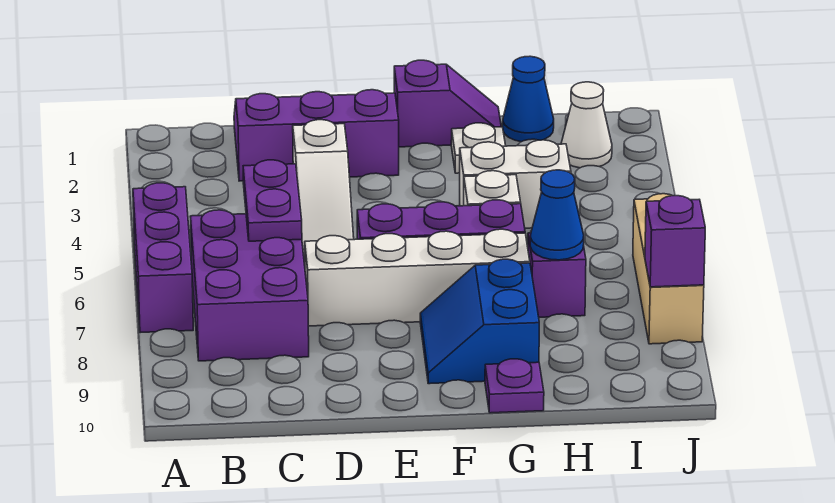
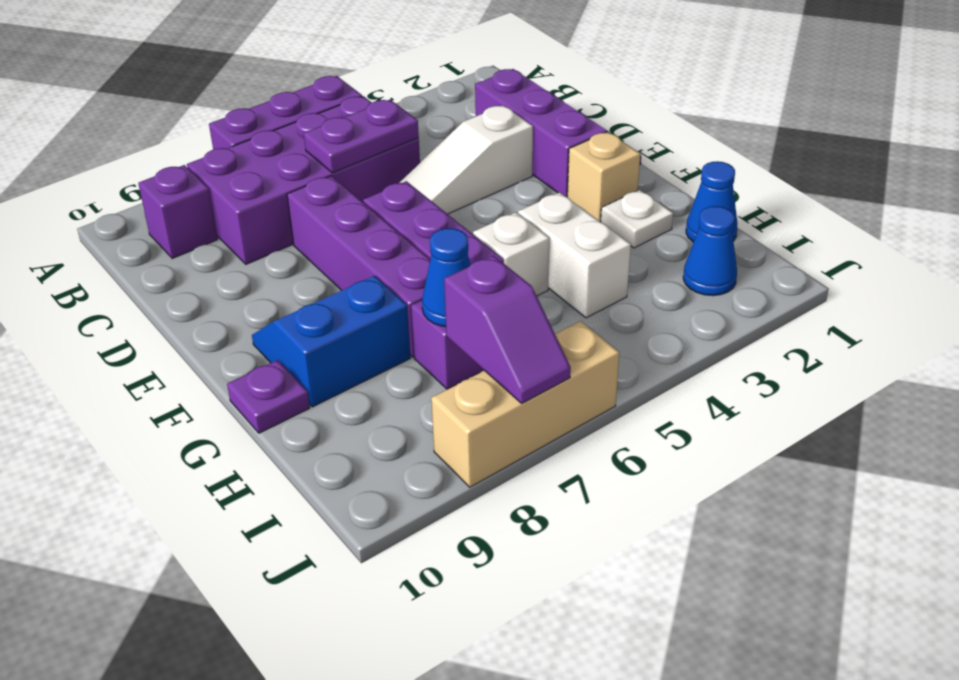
purple brick B6:C8 level 1 -> purple brick B5:C8 level 1
white brick D7:G7 level 1 -> purple brick D7:G7 level 1
purple slope F1:G1 level 1 top F -> purple slope I7:J7 level 2 top I
none -> tan brick F2 level 1
white cone I2 level 1 -> blue cone I2 level 1
purple brick J8 level 2 -> purple brick B9 level 1

